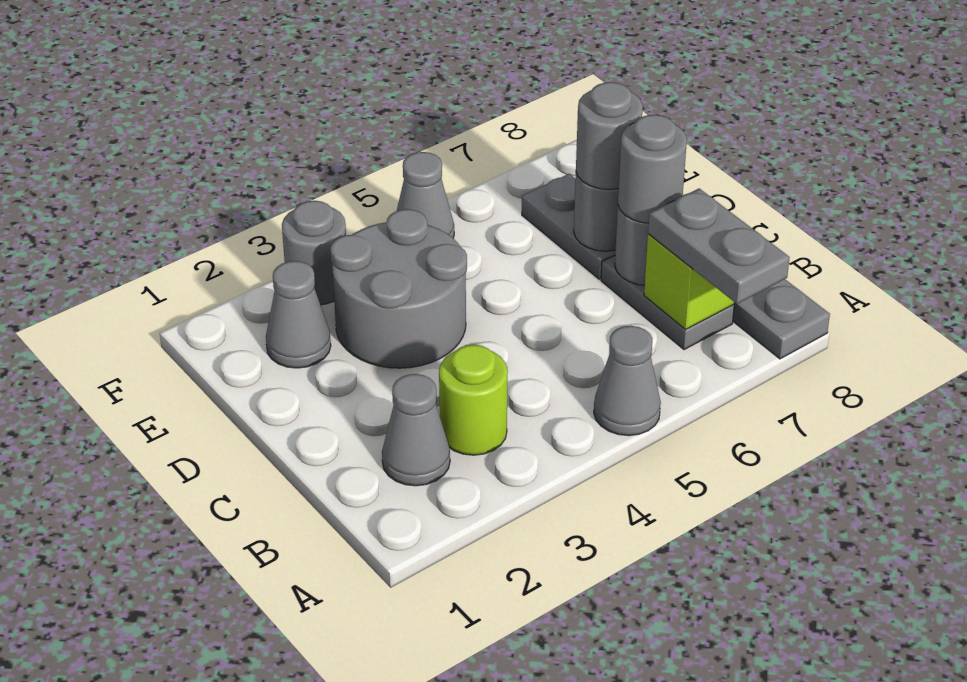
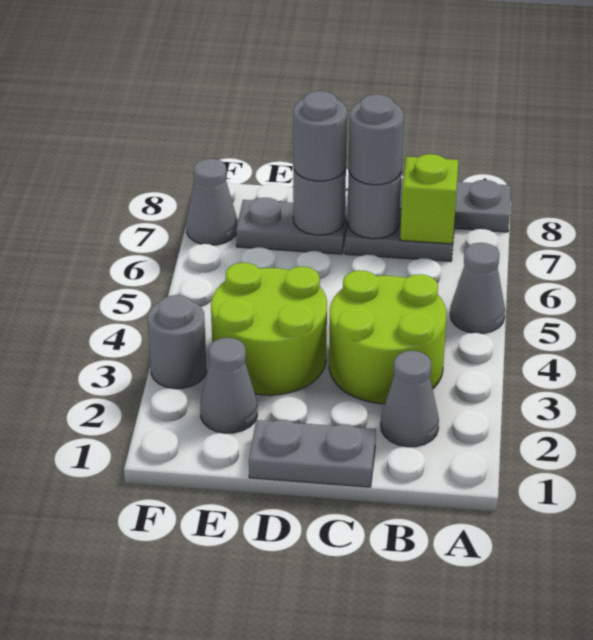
grey plate A7:B7 level 3 -> grey plate C1:D1 level 1
lime round brick B3 level 1 -> lime round brick B3:C4 level 1
grey round brick D3:E4 level 1 -> lime round brick D3:E4 level 1
grey cone F5 level 1 -> grey cone F7 level 1

